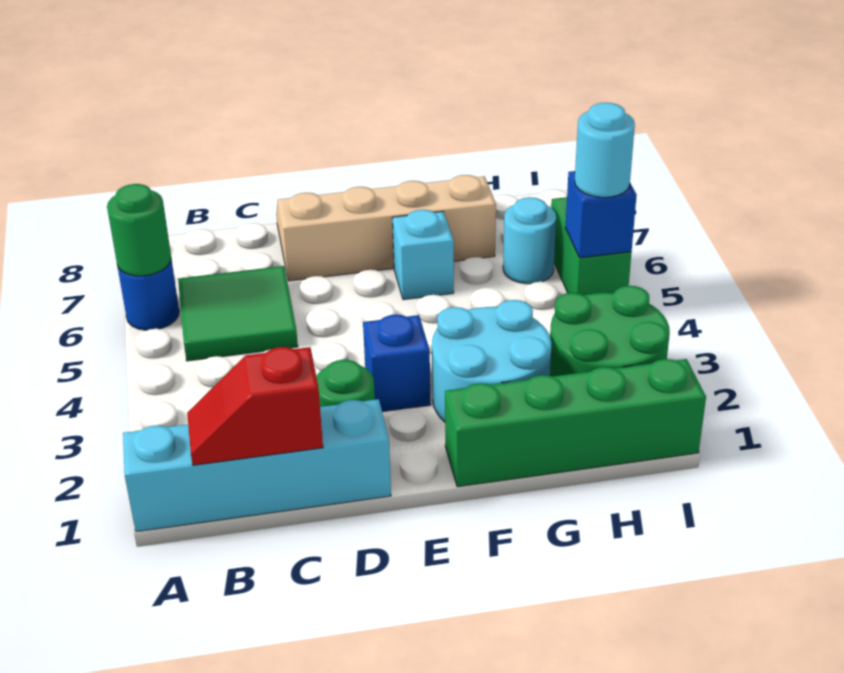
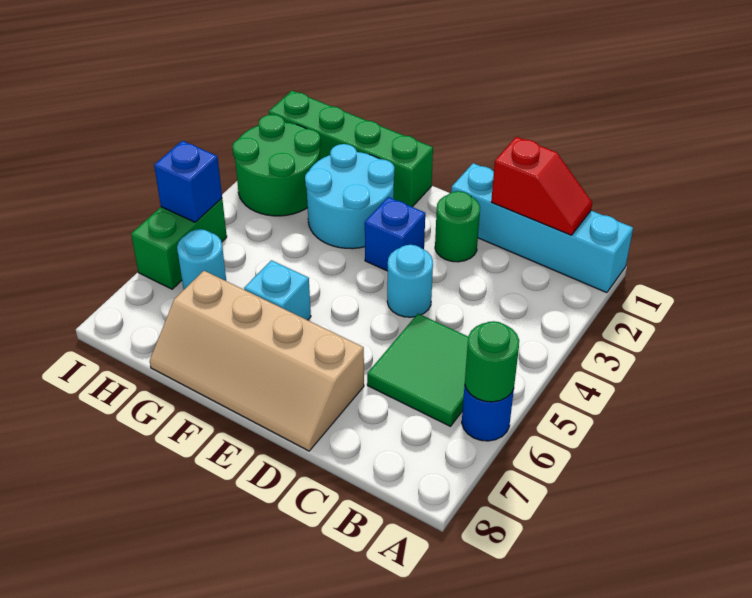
cyan round brick I5 level 3 -> cyan round brick D4 level 1

